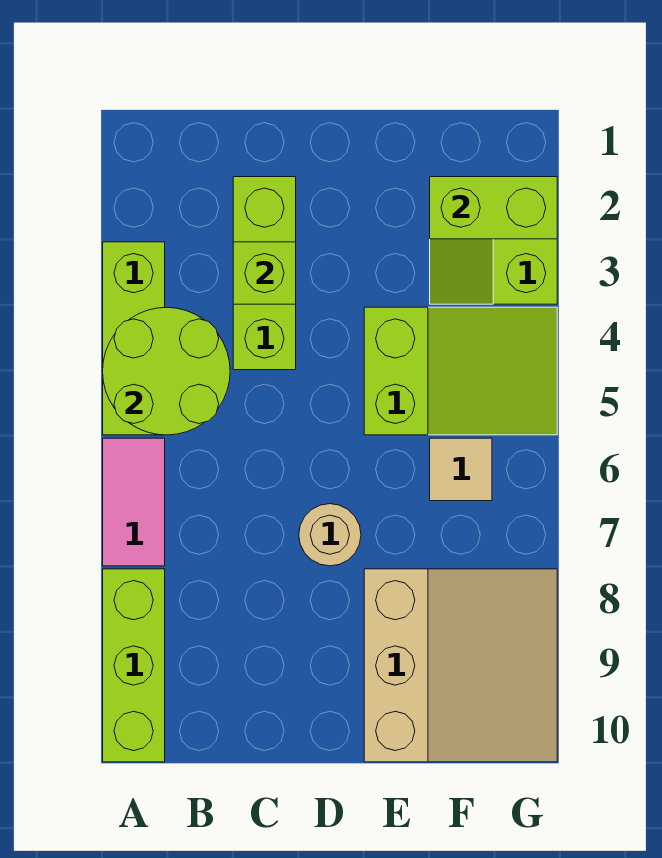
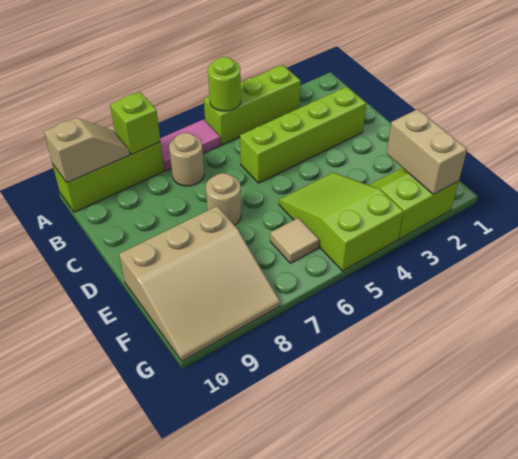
lime round brick A4:B5 level 2 -> lime round brick A5 level 2
none -> tan slope A9:A10 level 2 top 10
none -> tan round brick B7 level 1
lime brick C2:C4 level 1 -> lime brick C2:C5 level 1
lime brick C3 level 2 -> lime brick A8 level 2
lime slope E4:G5 level 1 top E -> lime slope E4:G5 level 1 top G
lime brick F2:G2 level 2 -> tan brick F2:G2 level 2

